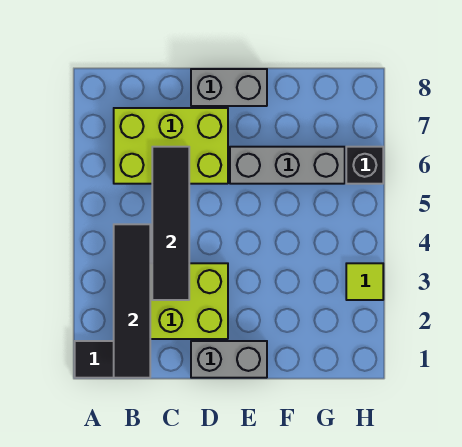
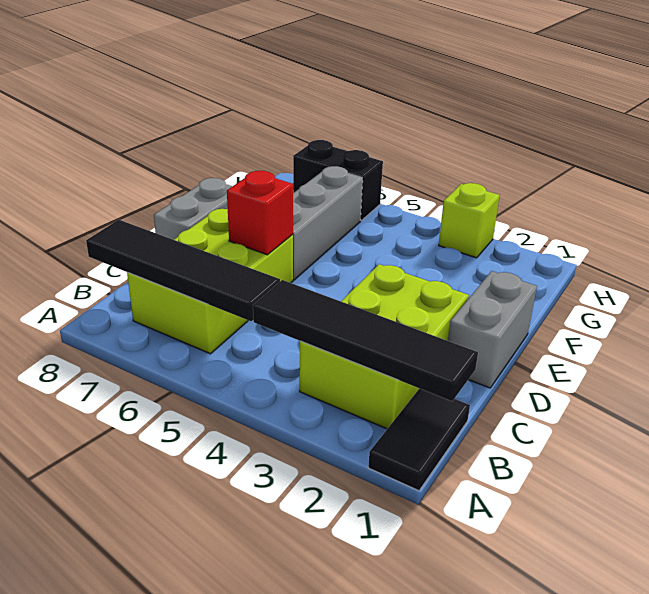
black tile C3:C6 level 2 -> black tile B5:B8 level 2
none -> red brick D6 level 2
lime tile H3 level 1 -> lime brick H3 level 1
black brick H6 level 1 -> black brick H6:H7 level 1

